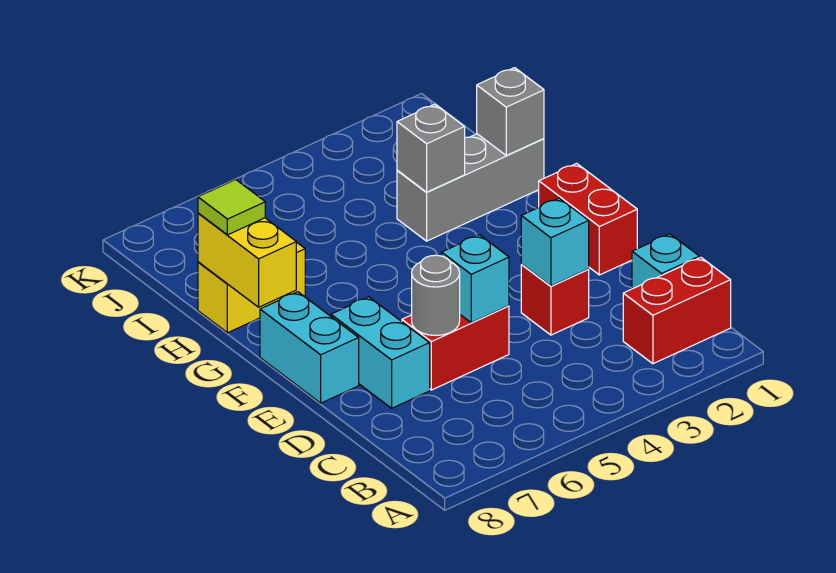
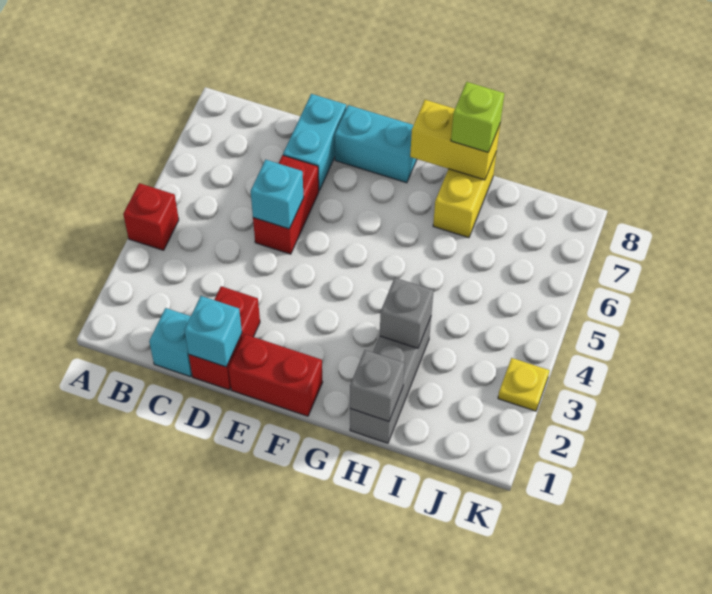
red brick B1:B2 level 1 -> red brick D1:D2 level 1
red brick D3 level 1 -> red brick A4 level 1
cyan brick D3 level 2 -> cyan brick D1 level 2
grey round brick D6 level 2 -> none
cyan brick D7:E7 level 1 -> cyan brick D7:D8 level 1
lime tile H8 level 3 -> lime brick H8 level 3
none -> yellow plate K3 level 1

